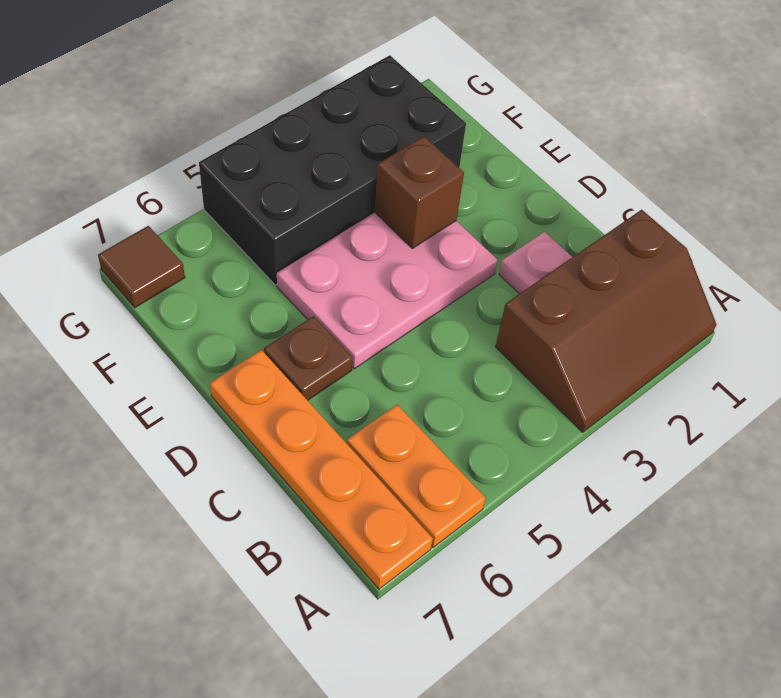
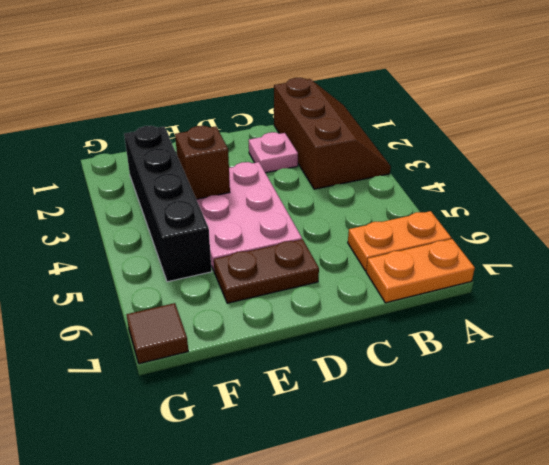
orange plate A7:D7 level 1 -> orange plate A7:B7 level 1
brown plate D6 level 1 -> brown plate D6:E6 level 1
black brick F2:G5 level 1 -> black brick F2:F5 level 1

